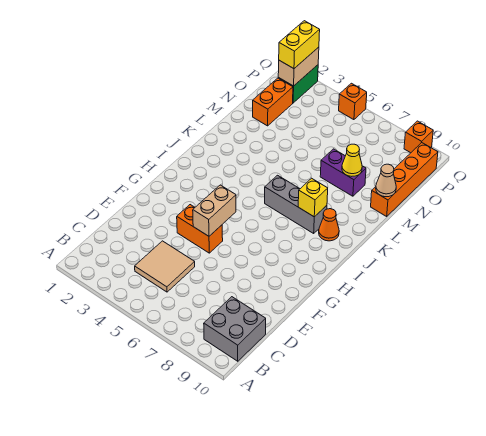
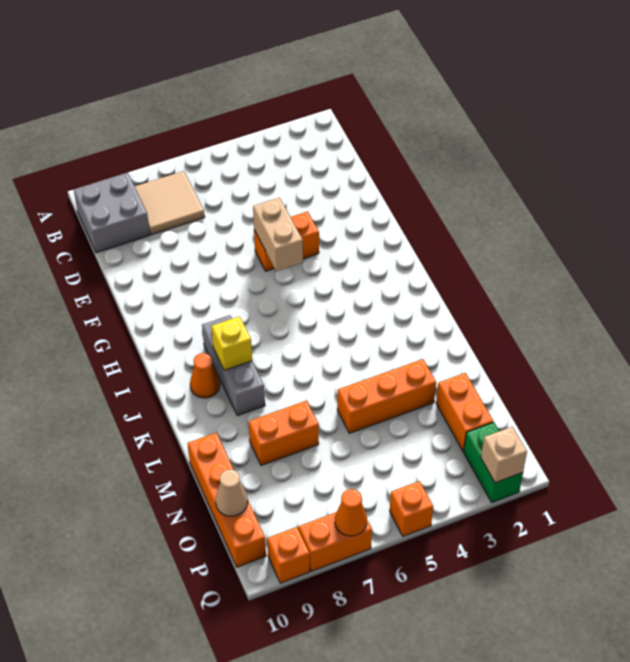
tan tile C4:D5 level 1 -> tan tile B7:C8 level 1
grey brick J6:J8 level 1 -> grey brick I8:K8 level 1
none -> orange brick M3:M5 level 1
purple brick M7:M8 level 1 -> orange brick M7:M8 level 1
yellow cone M8 level 2 -> none
tan cone M10 level 2 -> tan cone O10 level 2
tan brick P2:Q2 level 2 -> tan brick Q2 level 2
yellow brick P2:Q2 level 3 -> none
none -> orange brick Q7:Q8 level 1
none -> orange cone Q7 level 2

